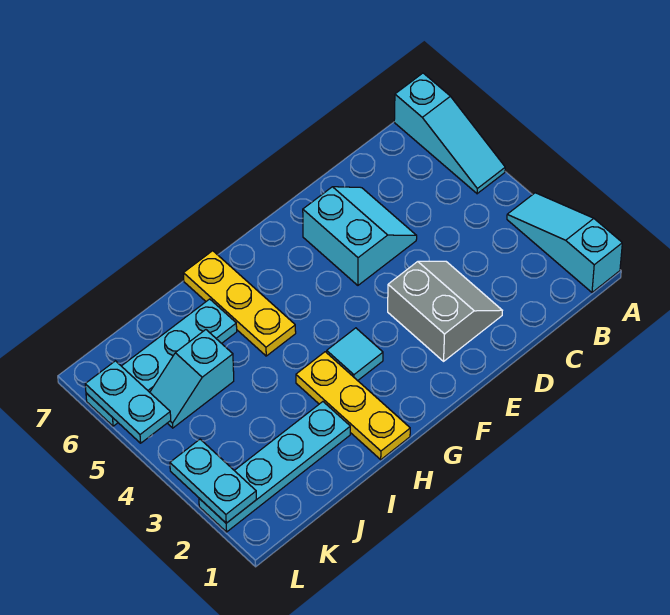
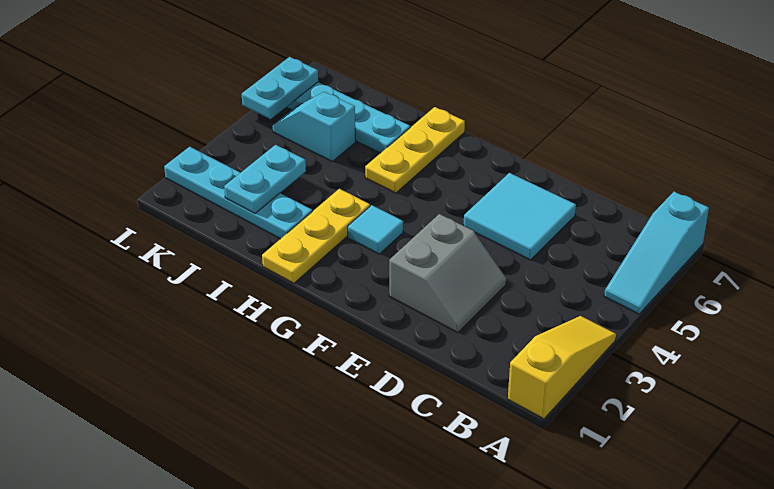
cyan slope A1:A3 level 1 top 1 -> yellow slope A1:A3 level 1 top 1
cyan slope D5:E6 level 1 top E -> cyan tile D5:E6 level 1
cyan plate L2:L3 level 2 -> cyan plate J2:J3 level 2

